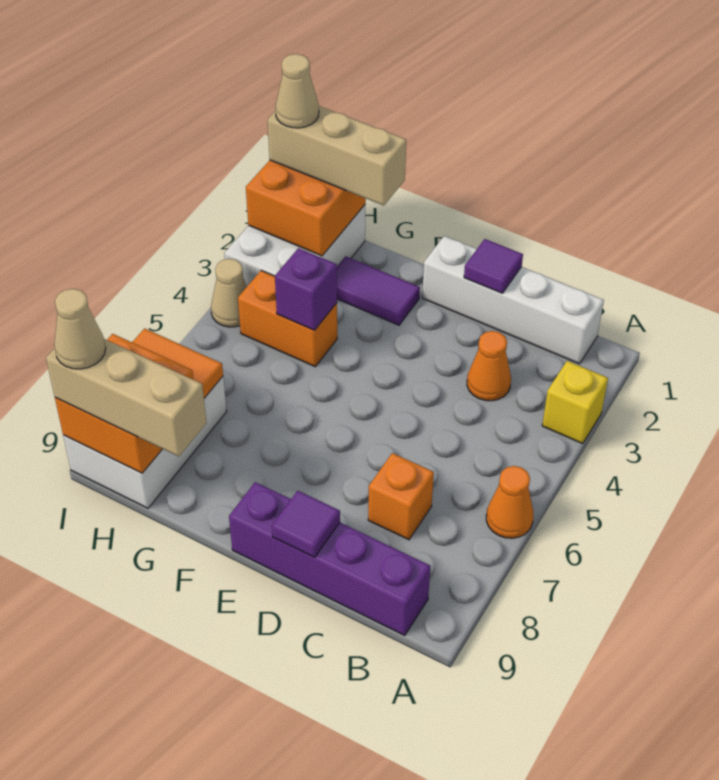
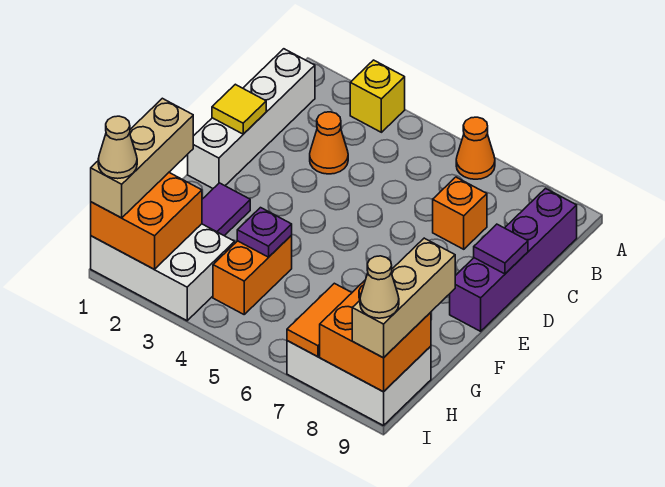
purple tile D1 level 2 -> yellow tile D1 level 2
purple brick G4 level 2 -> purple plate G4 level 2
tan cone I4 level 1 -> none

